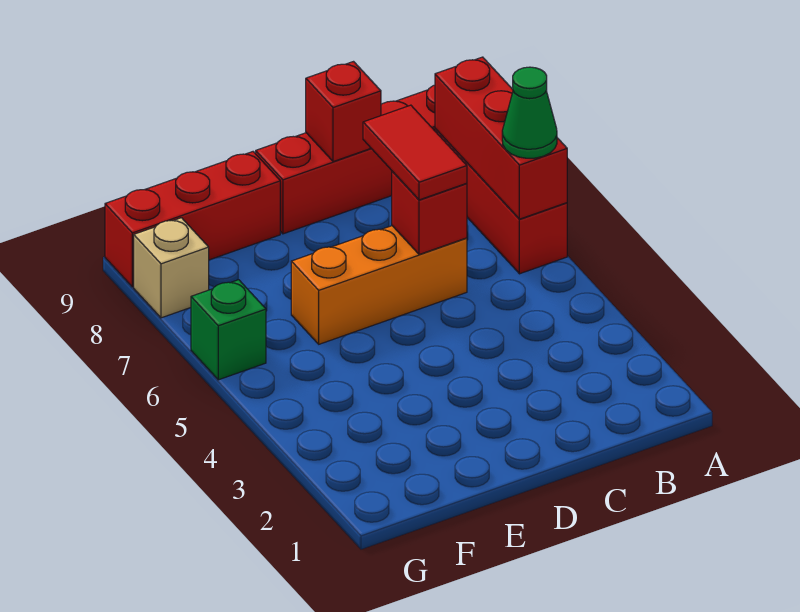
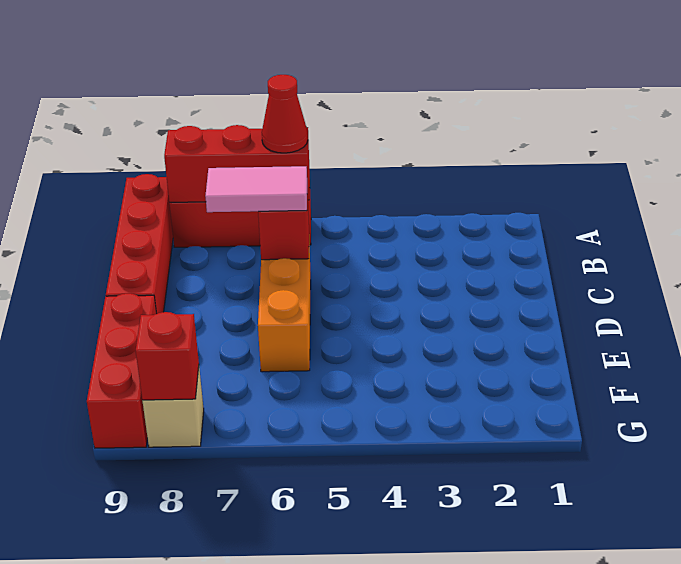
green cone A6 level 3 -> red cone A6 level 3
red tile C6:C7 level 3 -> pink tile C6:C7 level 3
red brick C9 level 2 -> red brick G8 level 2
green brick G6 level 1 -> none

